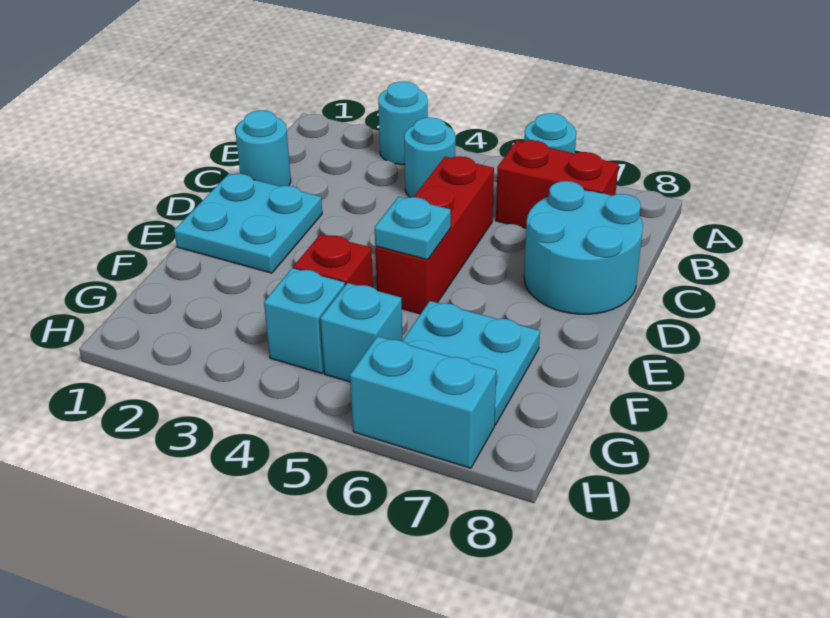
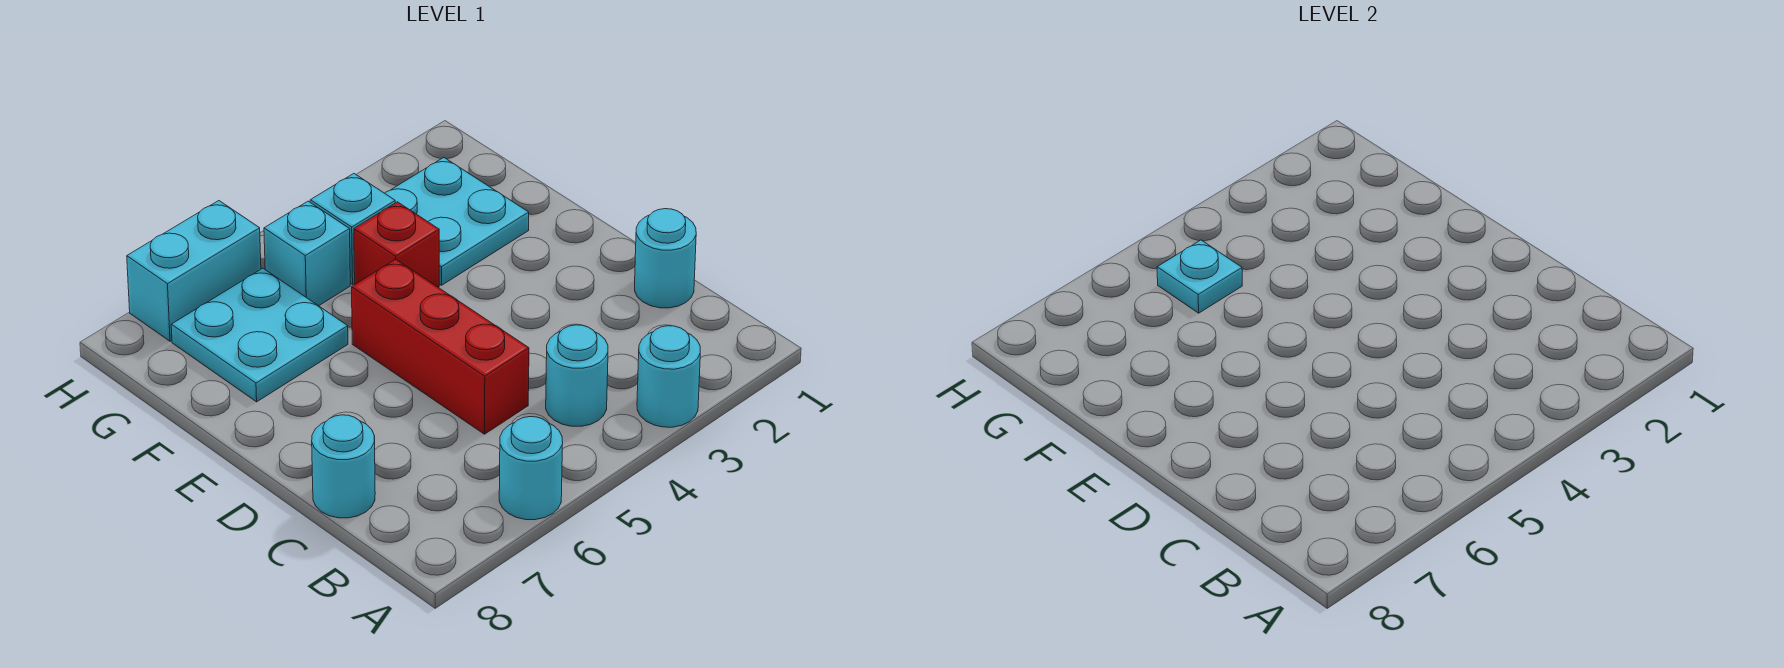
red brick B6:B7 level 1 -> none
cyan round brick C7:D8 level 1 -> cyan round brick C8 level 1
cyan plate D1:E2 level 1 -> cyan plate F2:G3 level 1
cyan plate E5 level 2 -> cyan plate G5 level 2

